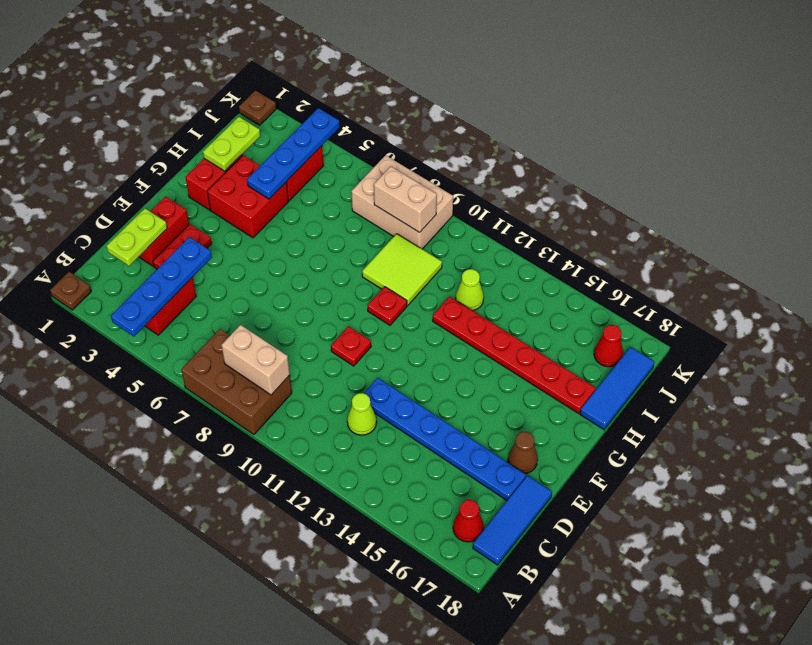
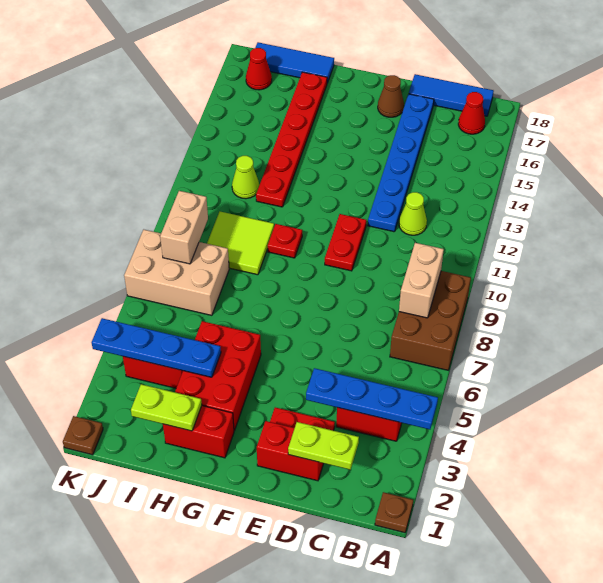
red plate E10 level 1 -> red plate E10:E11 level 1
red brick G3:H4 level 1 -> red brick G3:H5 level 1
tan brick J7:K9 level 1 -> tan brick I7:K8 level 1

